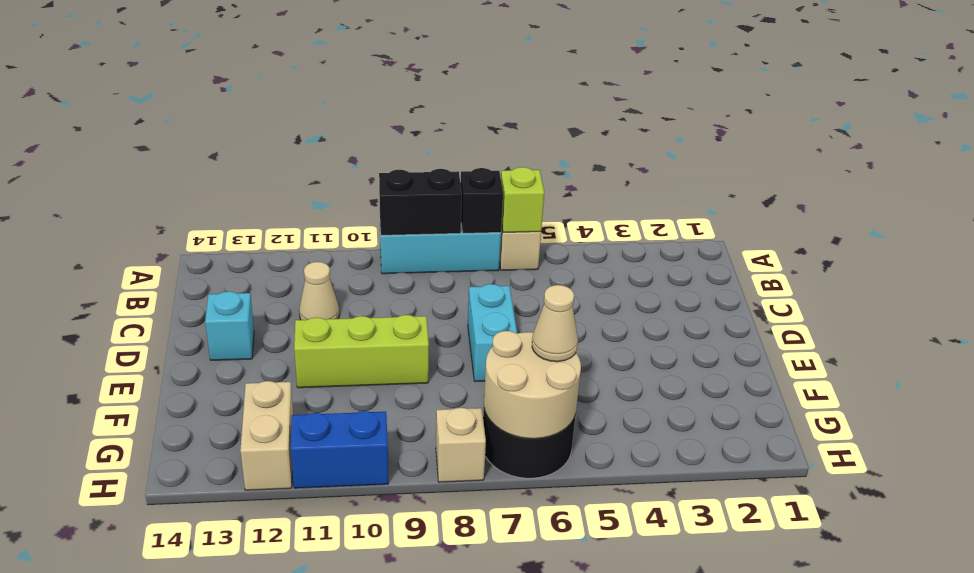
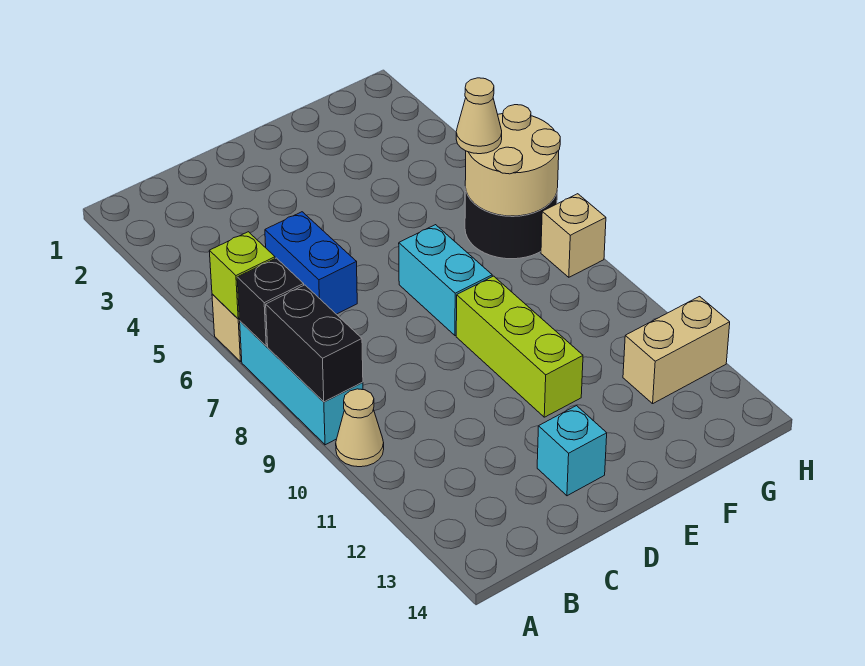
tan cone C11 level 1 -> tan cone A10 level 1
cyan brick D7:E7 level 1 -> cyan brick E7:E8 level 1
blue brick H10:H11 level 1 -> blue brick C5:C6 level 1

